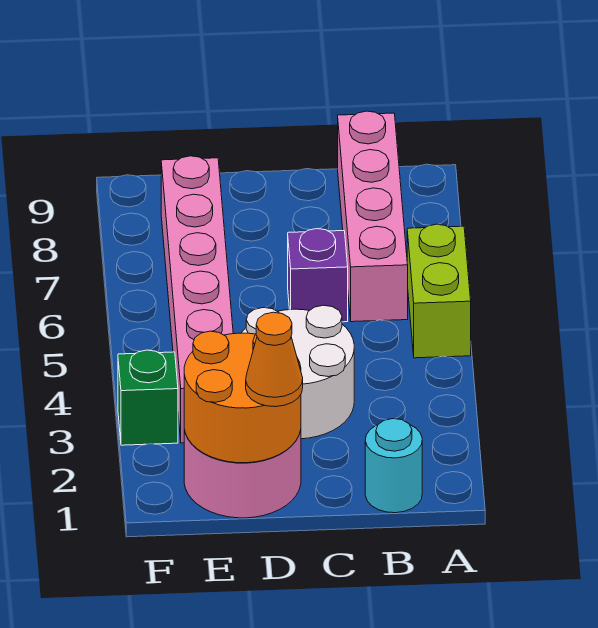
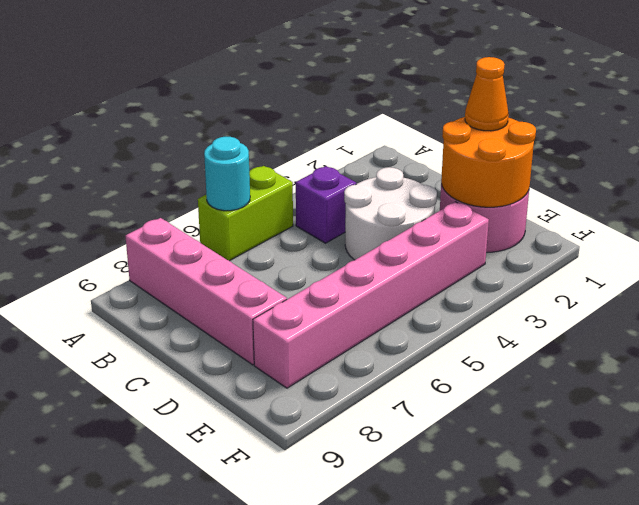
cyan round brick B1 level 1 -> cyan round brick A6 level 2
pink brick B6:B9 level 1 -> pink brick A8:D8 level 1
purple brick C6 level 1 -> purple brick B4 level 1
green brick F3 level 1 -> none

